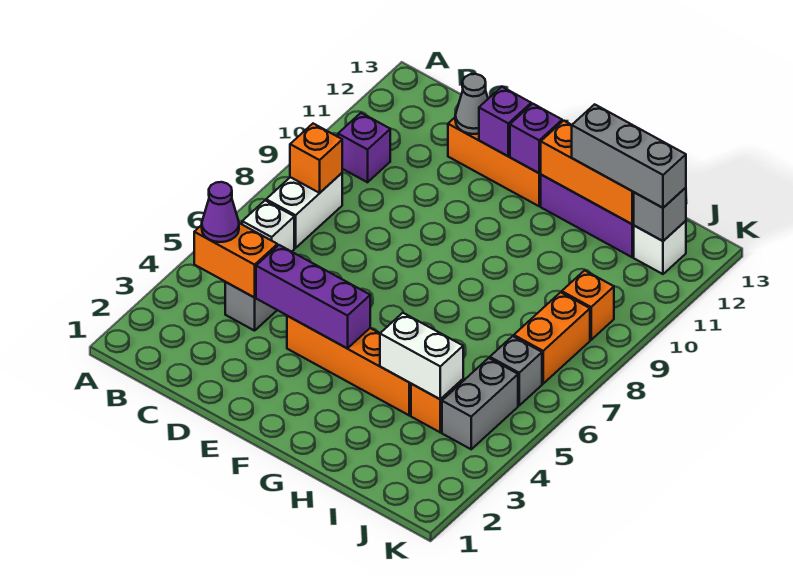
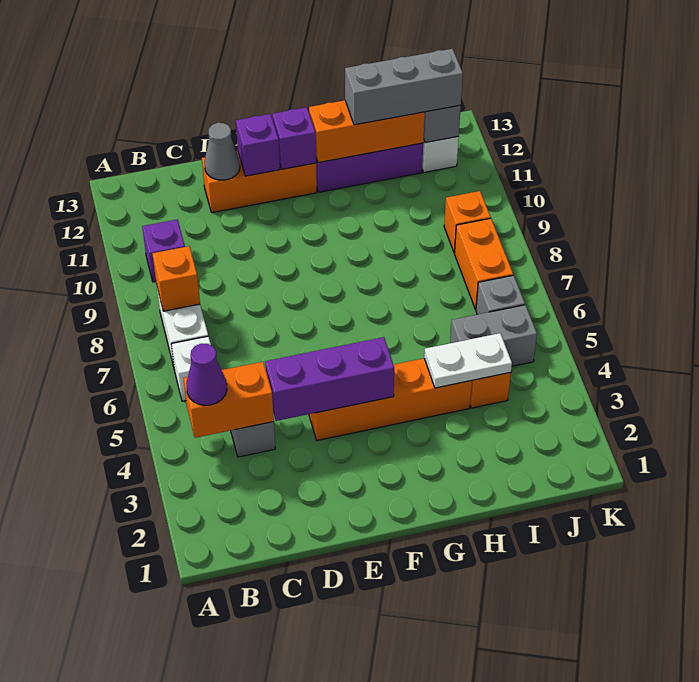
white brick H4:I4 level 2 -> white plate H4:I4 level 2
grey brick J4:J5 level 1 -> grey brick I5:J5 level 1

